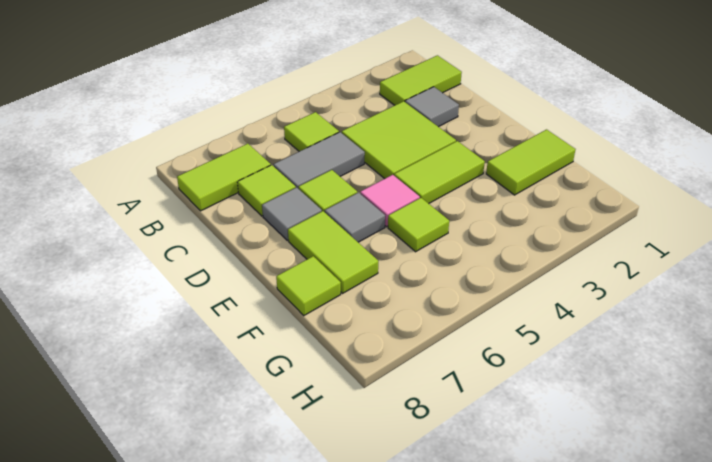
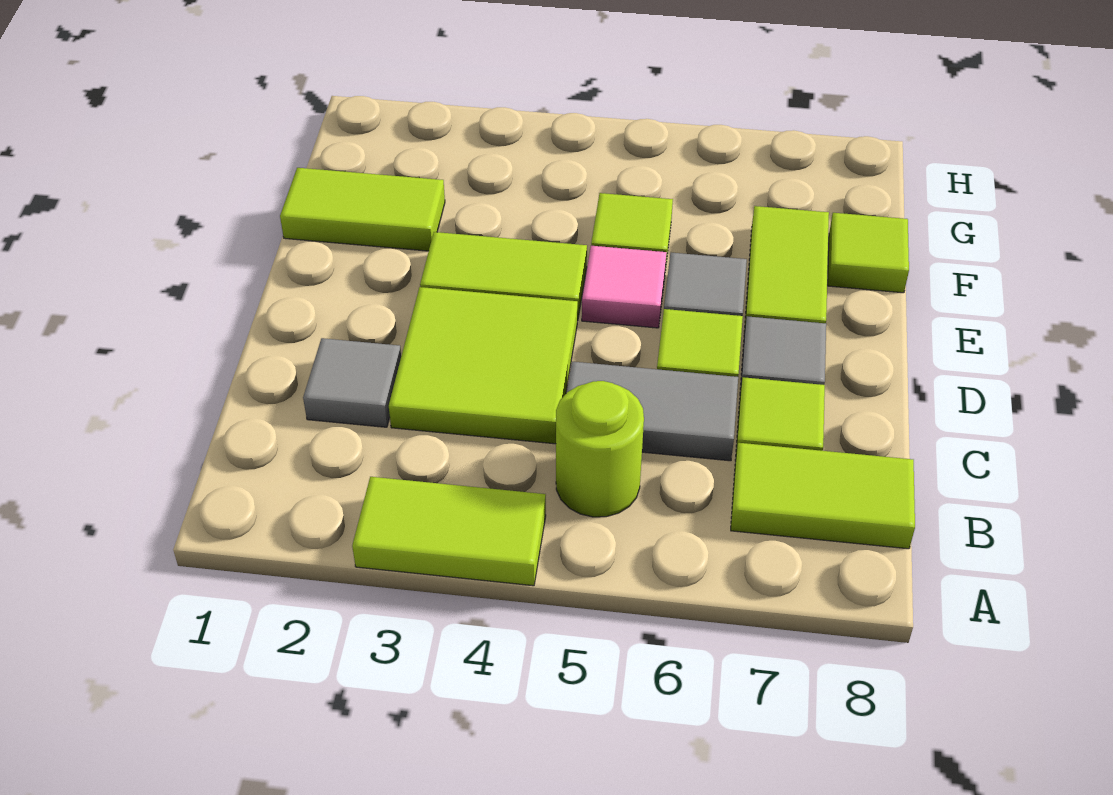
lime tile B1:B2 level 1 -> lime tile A3:A4 level 1
lime tile B5 level 1 -> lime round brick B5 level 1

